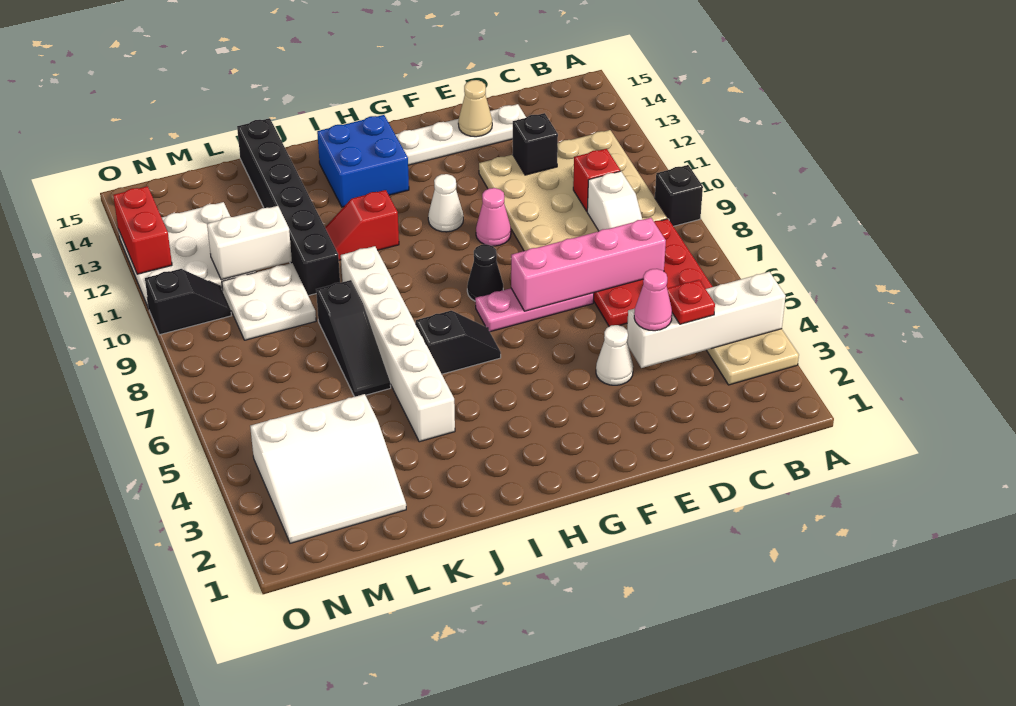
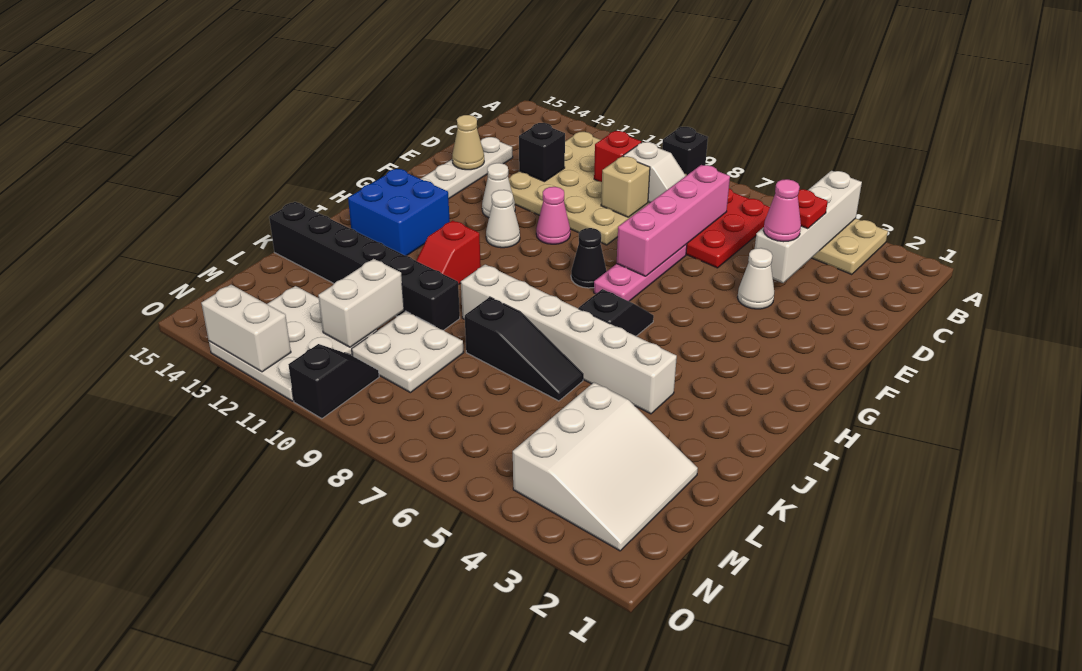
none -> tan brick D9 level 2
none -> white cone F12 level 1
red brick O12:O13 level 2 -> white brick O12:O13 level 2

